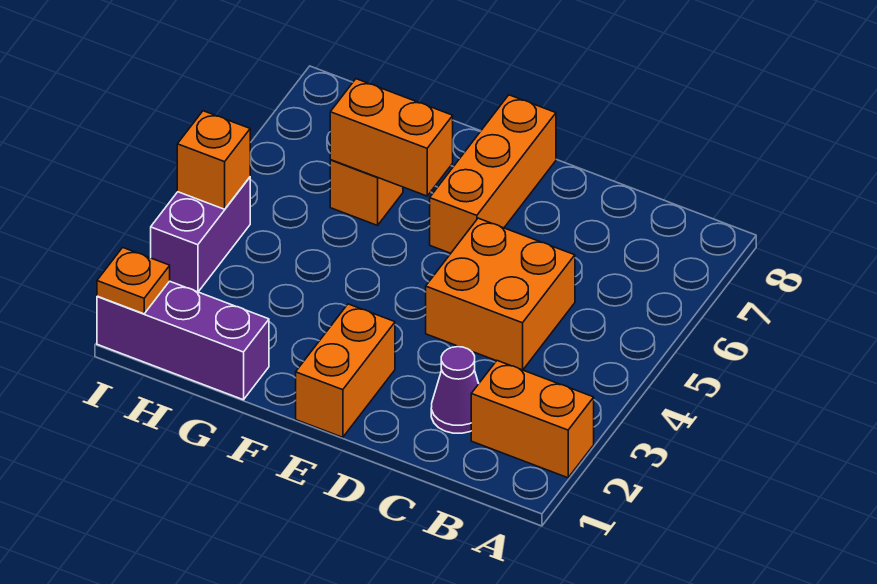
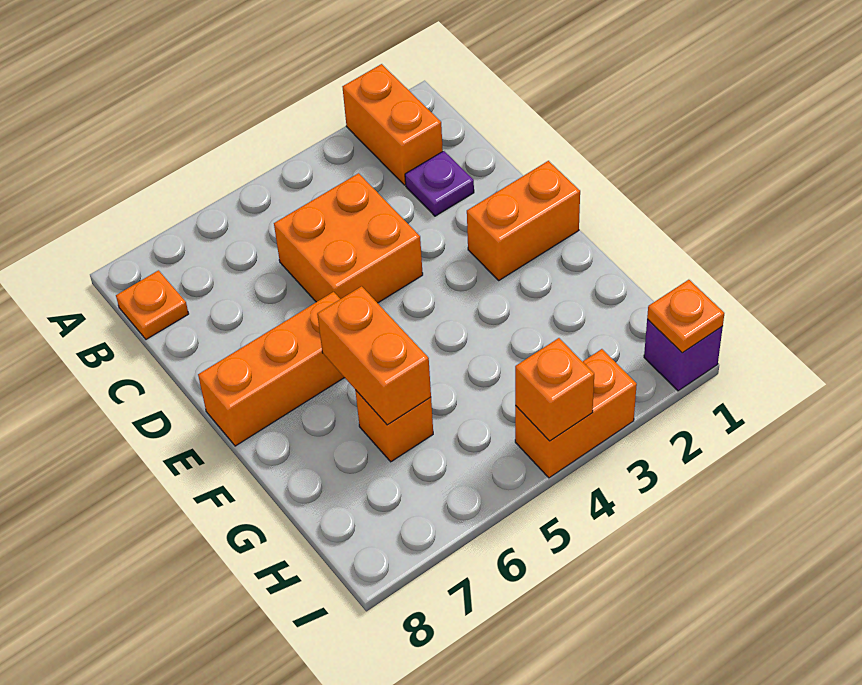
none -> orange plate B8 level 1
purple cone C2 level 1 -> purple plate C2 level 1
purple brick G1:I1 level 1 -> purple brick I1 level 1
purple brick I3:I4 level 1 -> orange brick I3:I4 level 1

